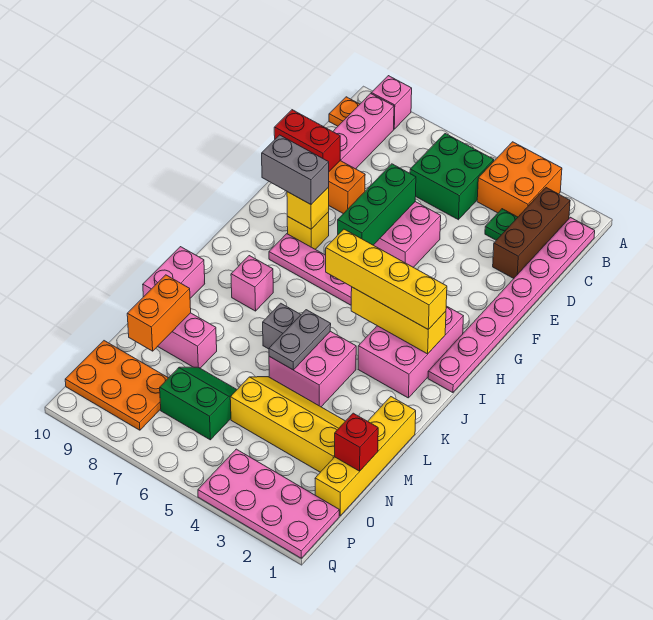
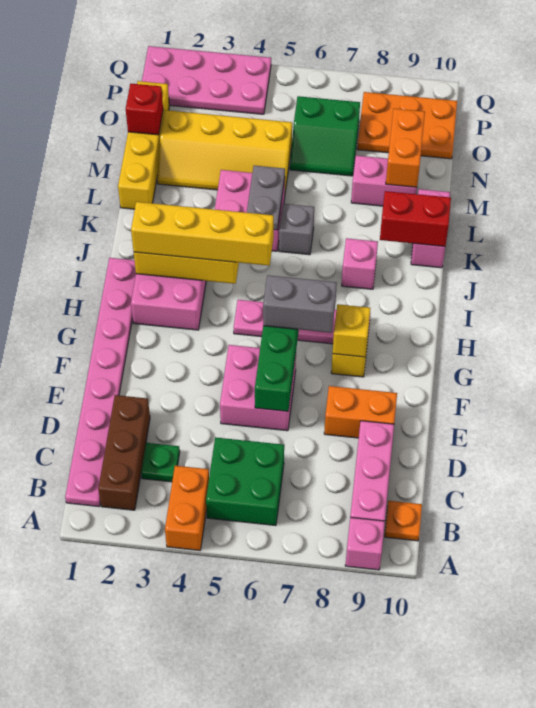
orange brick A3:B4 level 1 -> orange brick A4:B4 level 1
red brick E9:E10 level 2 -> red brick K9:K10 level 2
grey brick G8:G9 level 3 -> grey brick G6:G7 level 3

